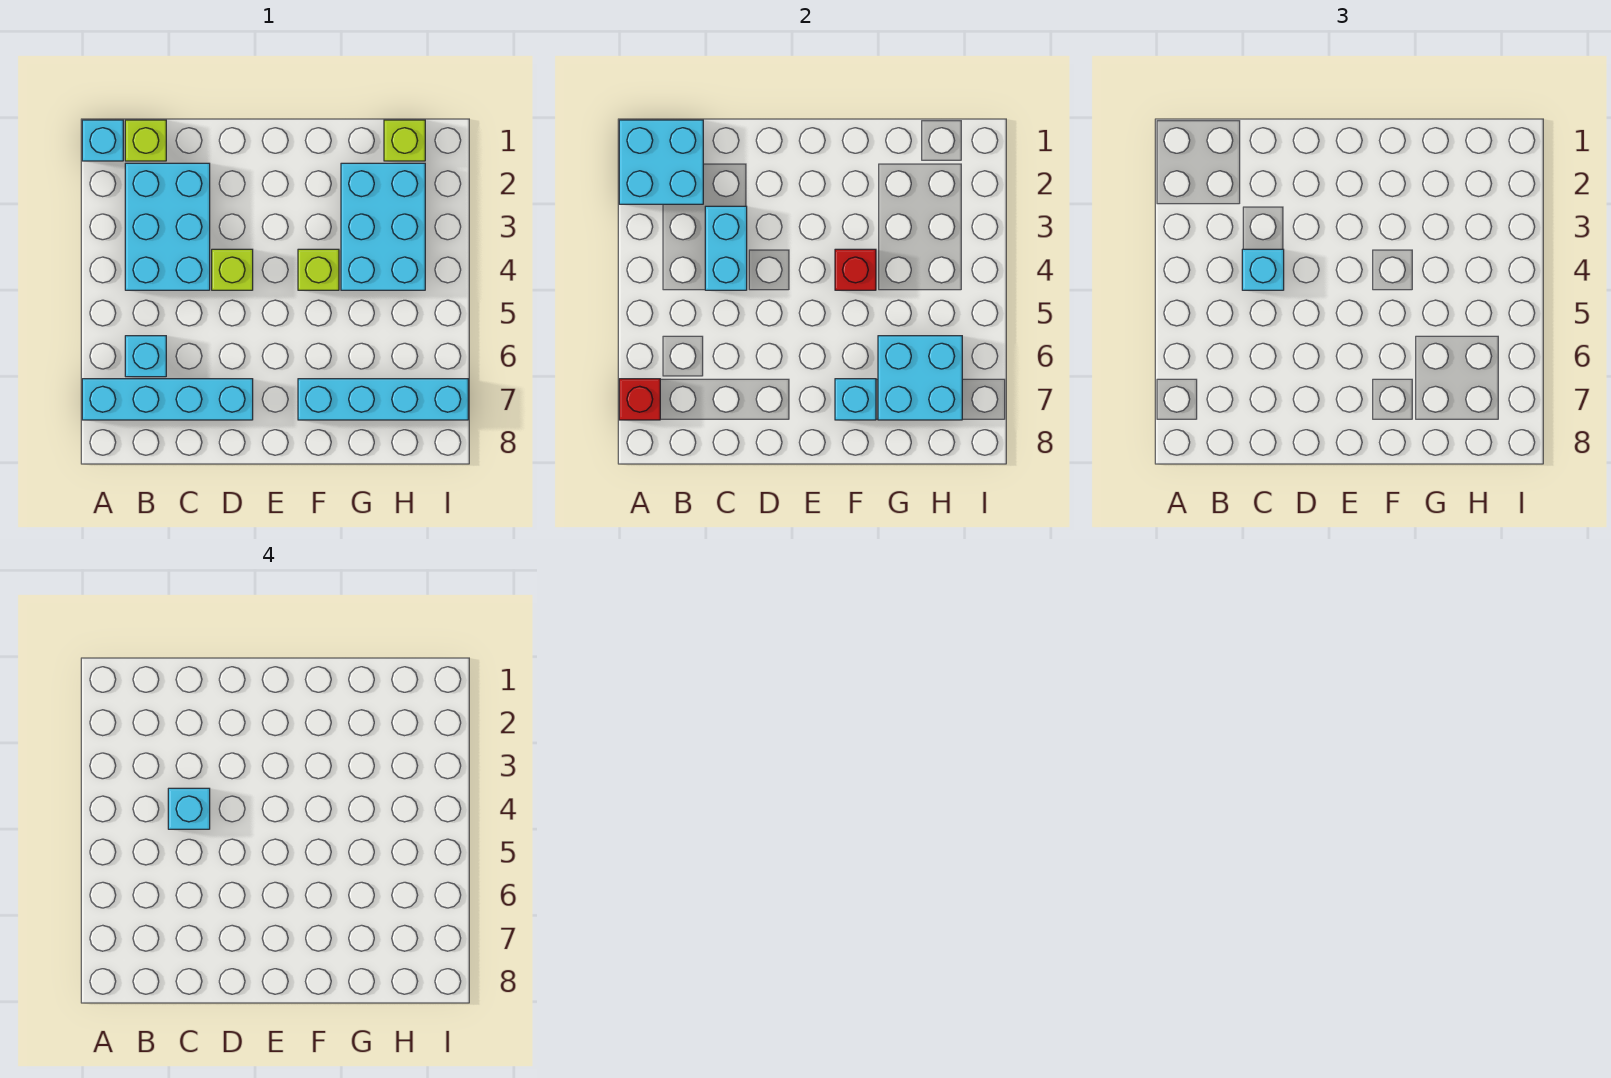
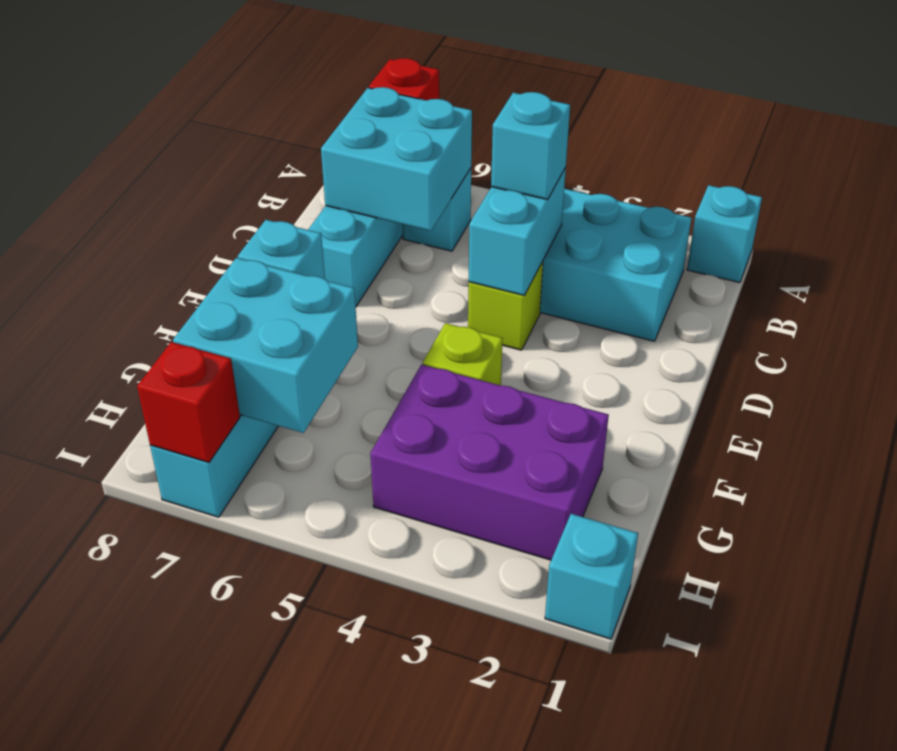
cyan brick A1:B2 level 2 -> cyan brick B6:C7 level 2
lime brick B1 level 1 -> none
cyan brick C3:C4 level 2 -> cyan brick C4:D4 level 2
cyan brick C4 level 4 -> cyan brick I1 level 1
red brick F4 level 2 -> red brick I7 level 2
cyan brick G2:H4 level 1 -> purple brick G2:H4 level 1
lime brick H1 level 1 -> none

